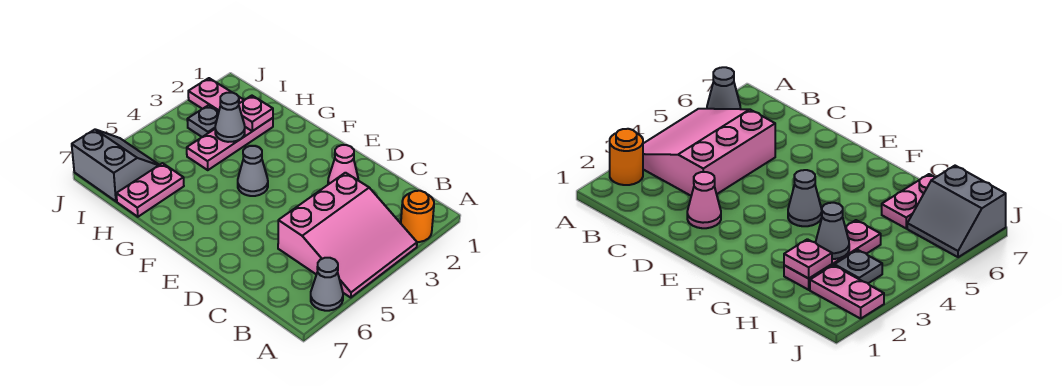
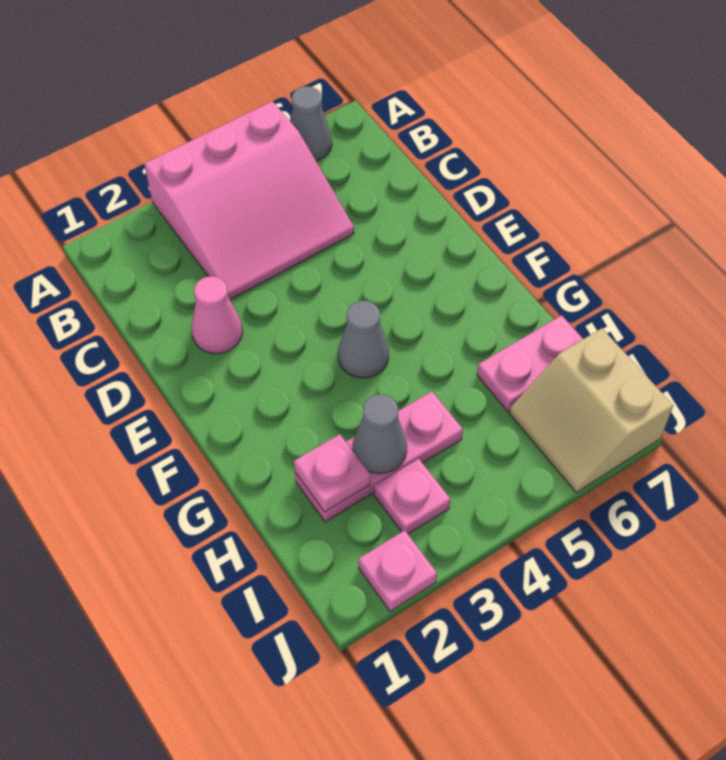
orange round brick A2 level 1 -> none
pink slope A3:C5 level 1 top C -> pink slope A3:C5 level 1 top A
pink plate I2:J2 level 1 -> pink plate J2 level 1
grey plate I3 level 1 -> pink plate I3 level 1
grey slope I6:J7 level 1 top 7 -> tan slope I6:J7 level 1 top 7

